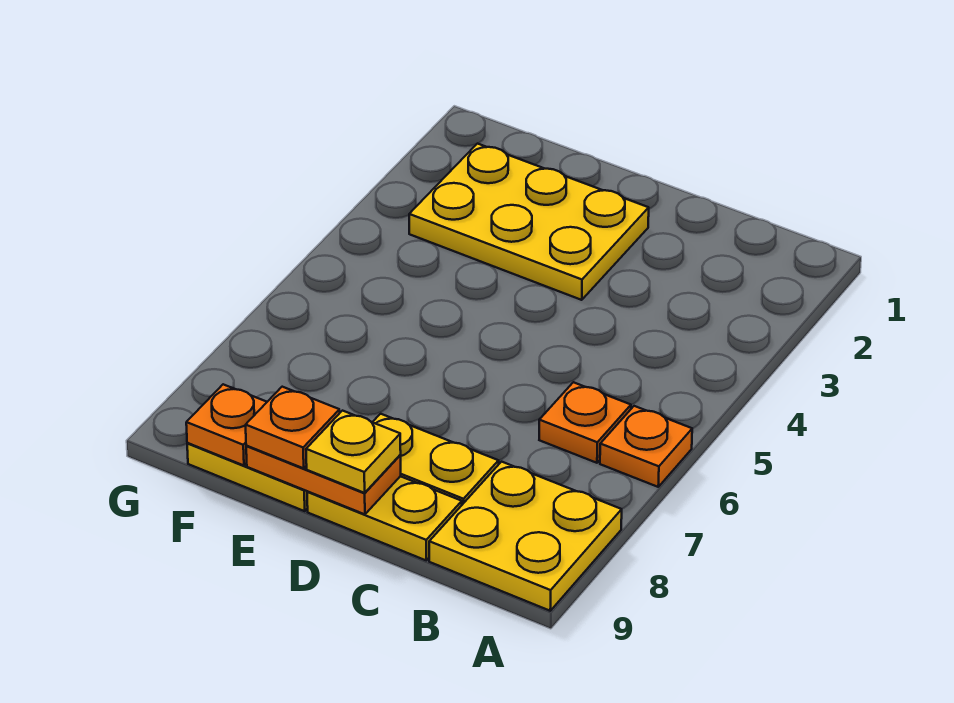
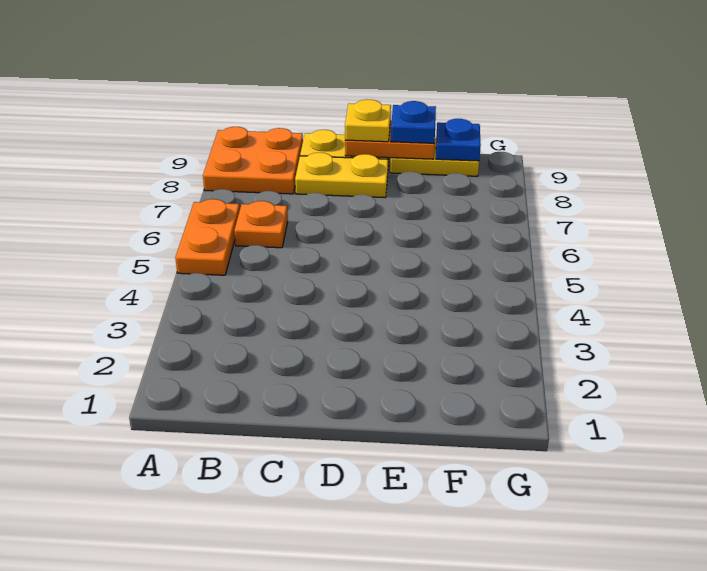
orange plate A6 level 1 -> orange plate A5:A6 level 1
yellow plate A8:B9 level 1 -> orange plate A8:B9 level 1
yellow plate D2:F3 level 1 -> none
orange plate E9 level 3 -> blue plate E9 level 3
orange plate F9 level 2 -> blue plate F9 level 2

